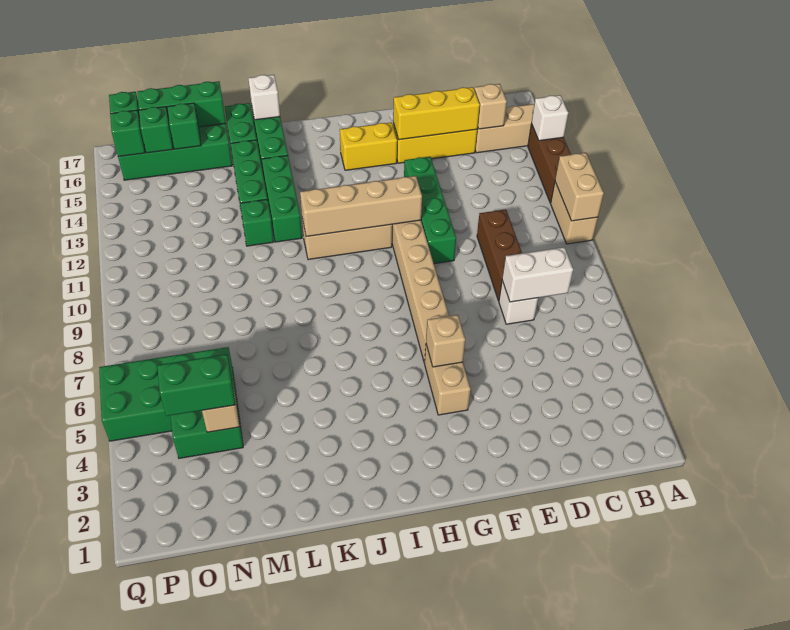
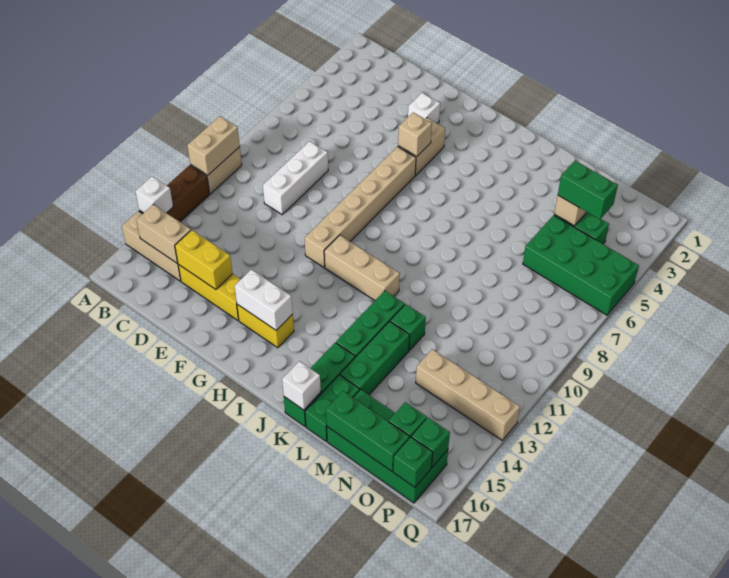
white brick C7:D7 level 2 -> white brick G15:H15 level 2
tan brick C15 level 2 -> tan brick B15:C15 level 2
white brick D7 level 1 -> white brick F3 level 1
brown brick D8:D10 level 1 -> white brick D8:D10 level 1
yellow brick D15:F15 level 2 -> yellow brick D15:E15 level 2
green brick F10:F13 level 1 -> none
tan brick G11:J11 level 2 -> tan brick N13:Q13 level 1
green brick N16 level 2 -> none

